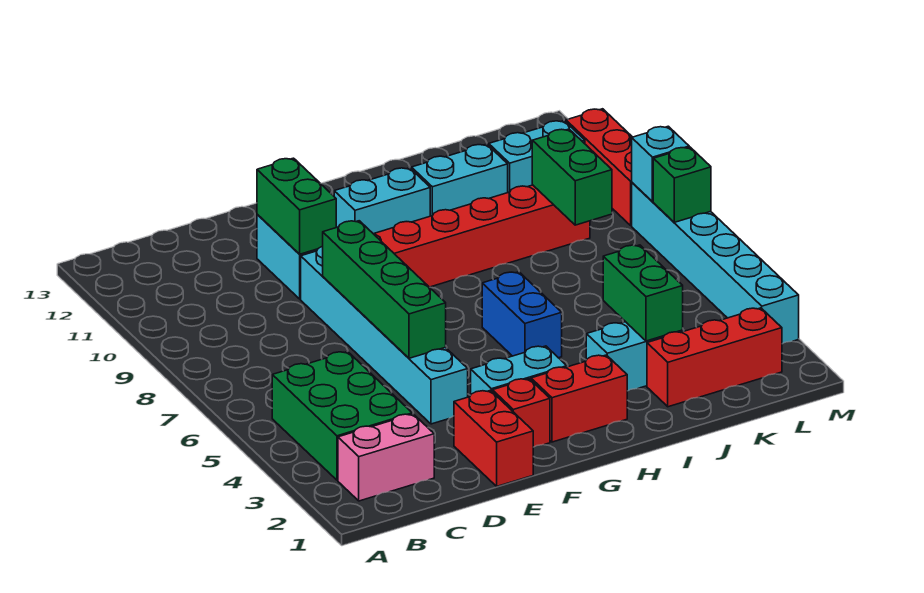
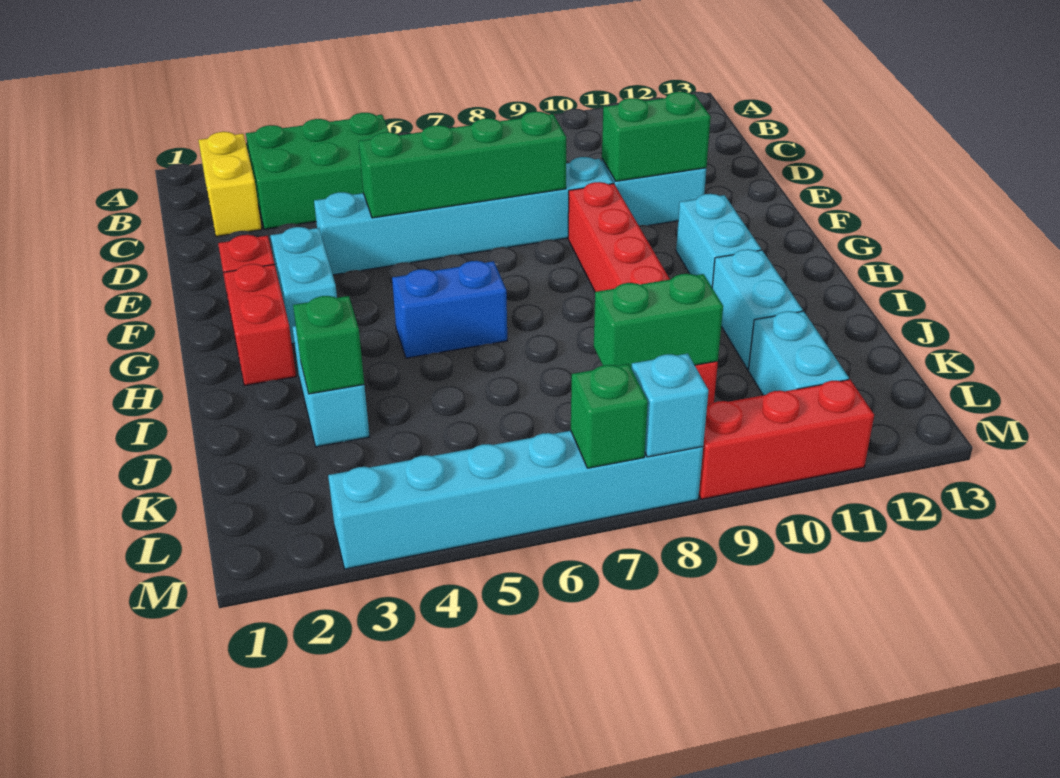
pink brick B2:C2 level 1 -> yellow brick B2:C2 level 1
red brick E1:E2 level 1 -> none
red brick J2:L2 level 1 -> none
green brick J3:J4 level 2 -> green brick J3 level 2

